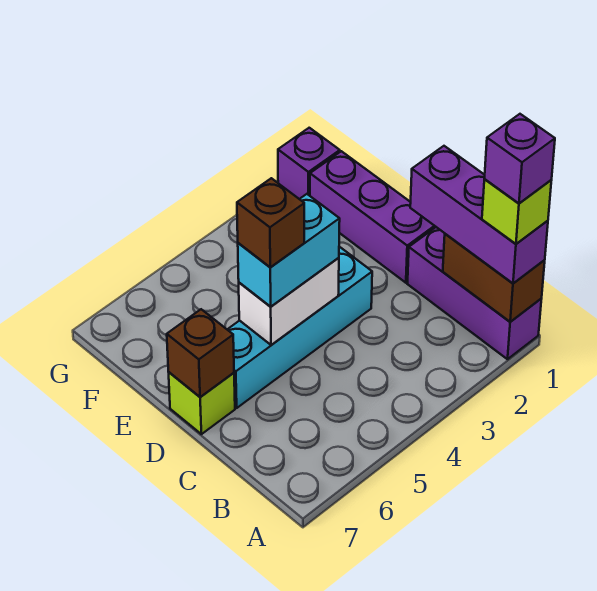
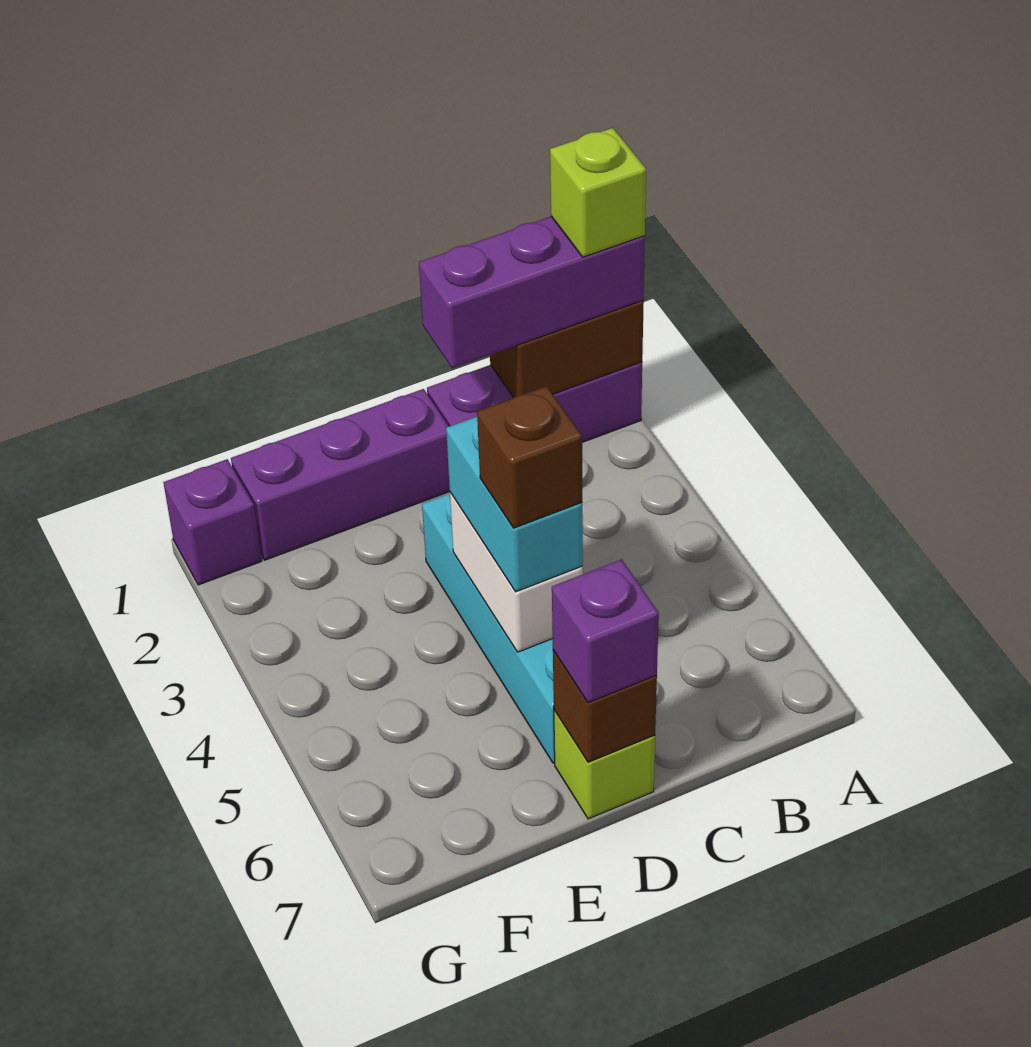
purple brick A1 level 5 -> purple brick D7 level 3

